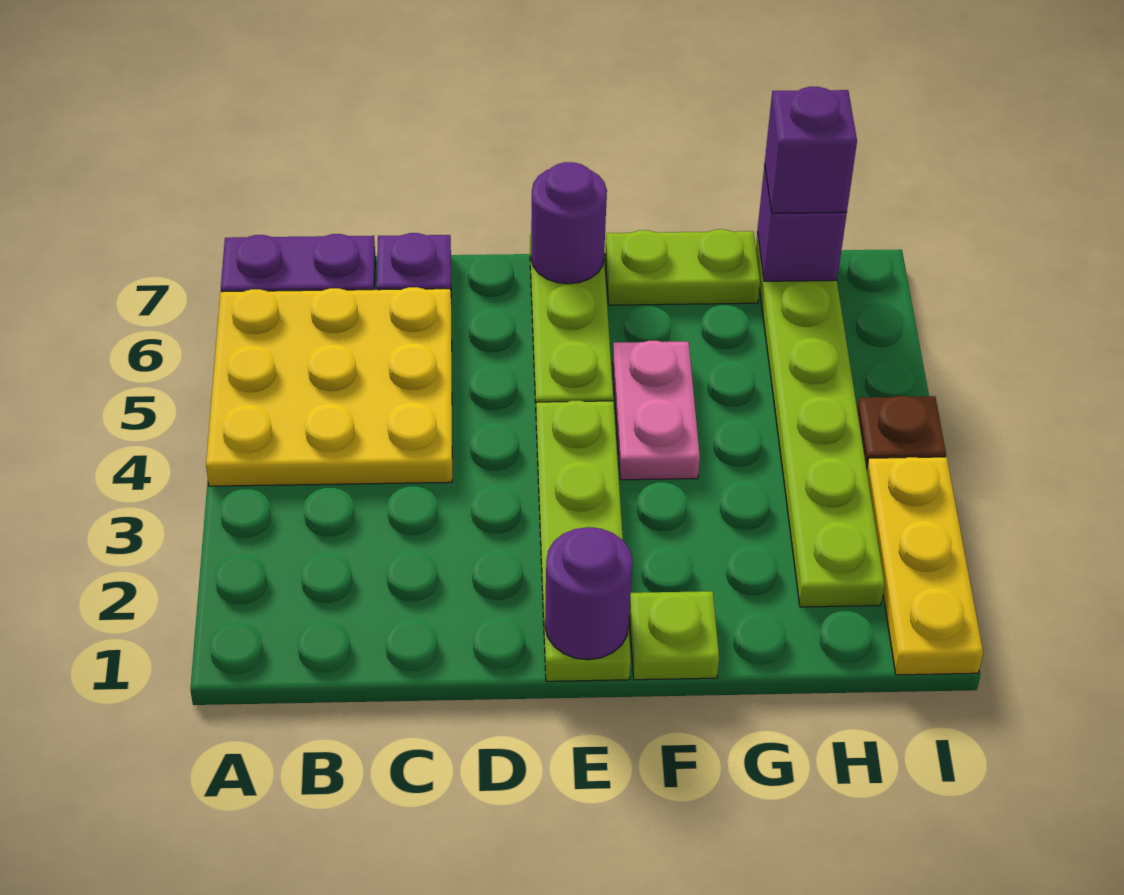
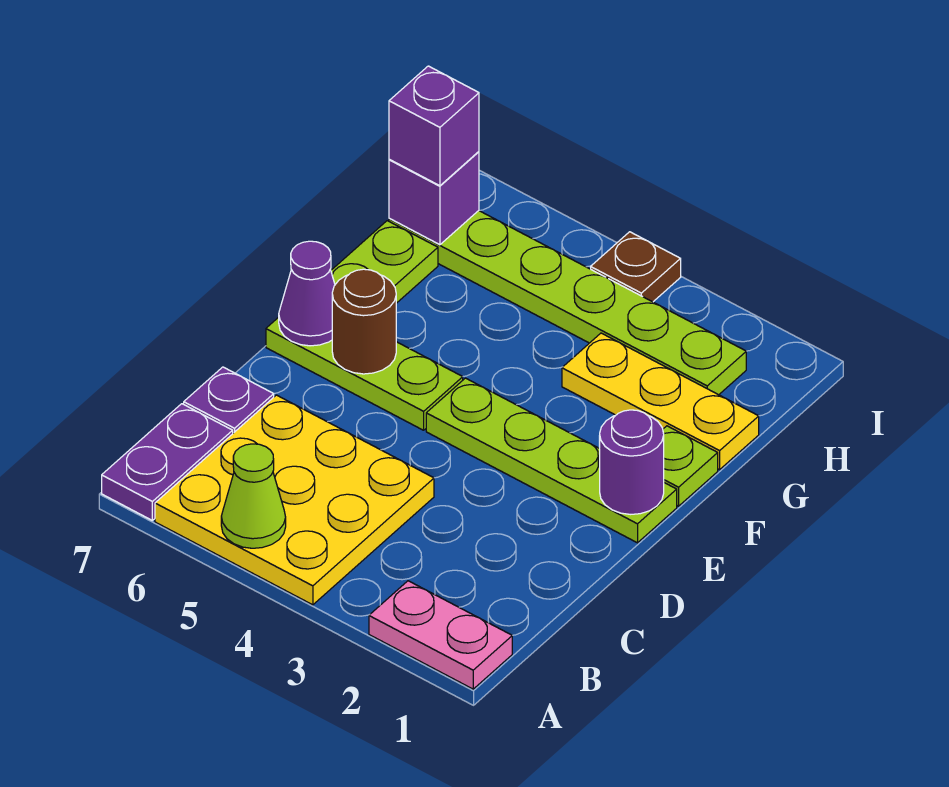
none -> lime cone A5 level 2
none -> brown round brick E6 level 2
purple round brick E7 level 2 -> purple cone E7 level 2
pink plate F4:F5 level 1 -> pink plate A1:A2 level 1
yellow plate I1:I3 level 1 -> yellow plate G1:G3 level 1

